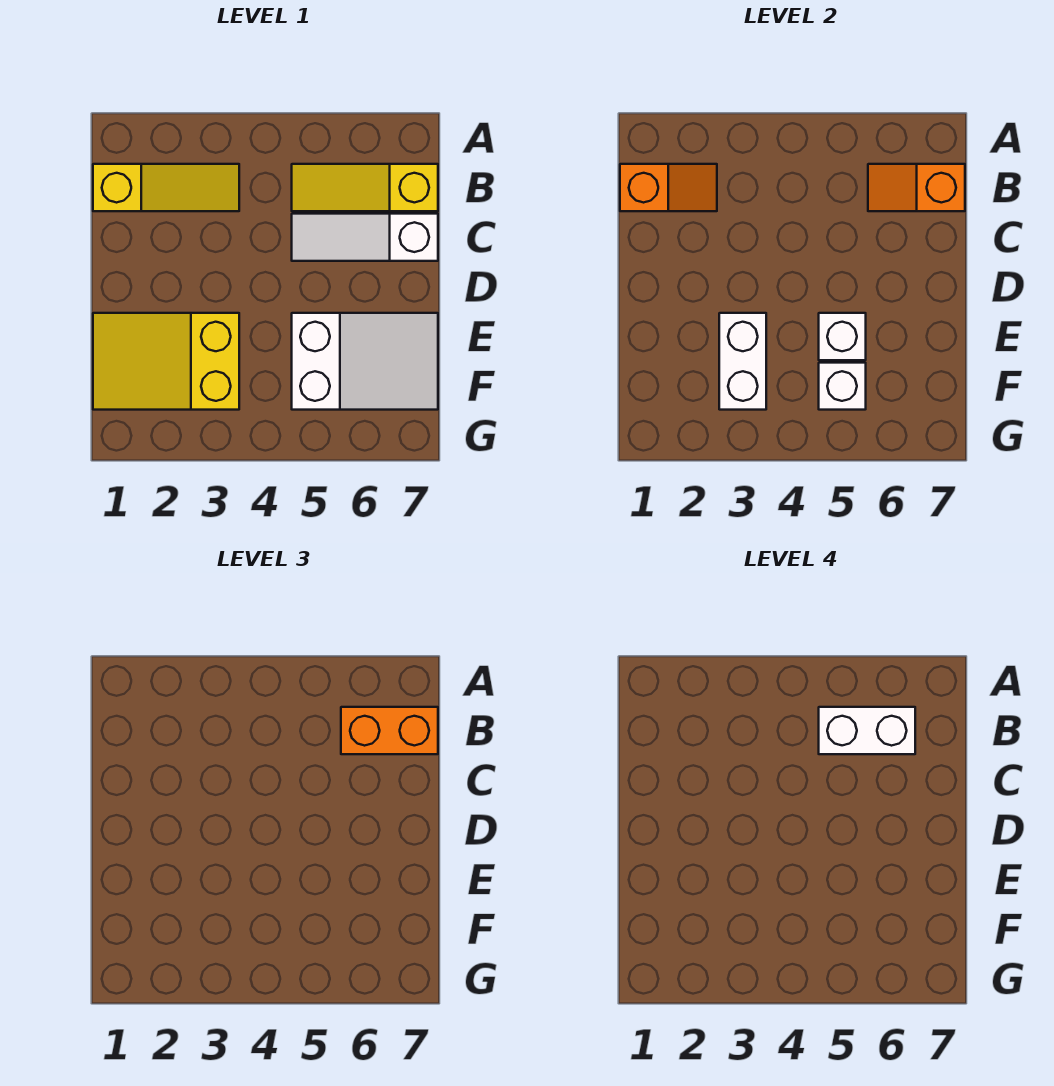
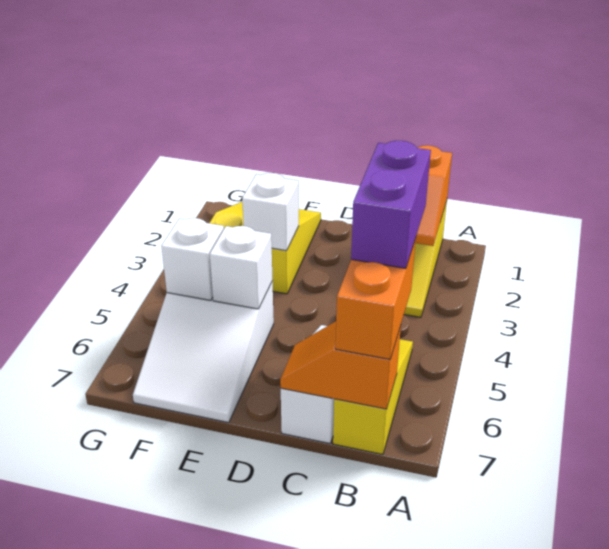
white brick B5:B6 level 4 -> purple brick B5:B6 level 4
orange slope B6:B7 level 2 top 7 -> orange slope B7:C7 level 2 top B
white brick E3:F3 level 2 -> white brick E3 level 2

